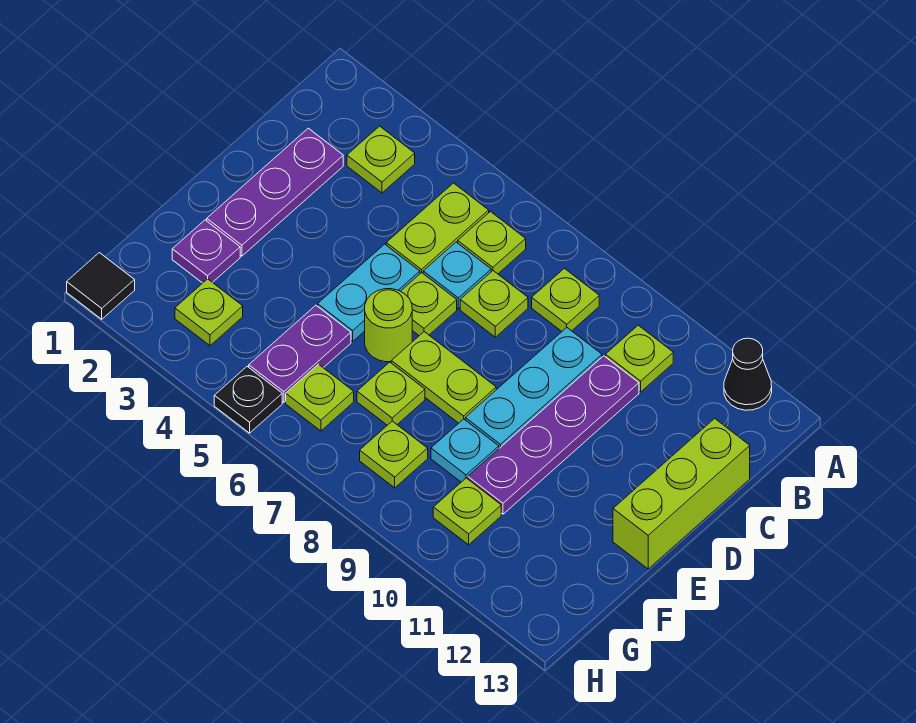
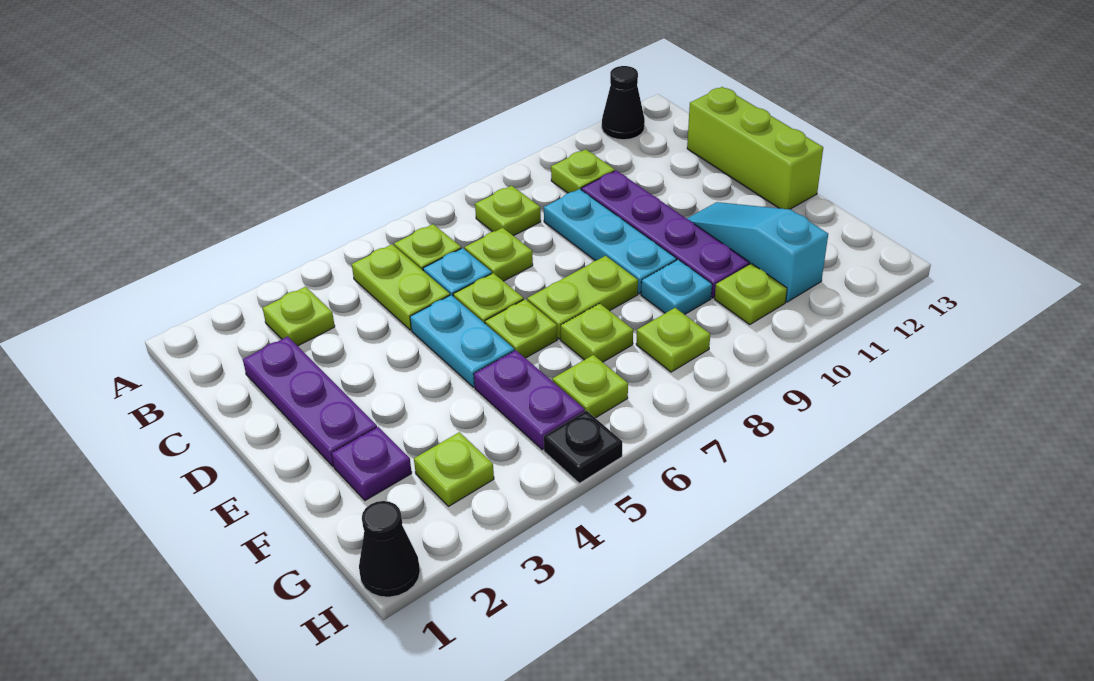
lime round brick E6 level 1 -> lime plate E6 level 1
none -> cyan slope E11:G11 level 1 top G
black tile H1 level 1 -> black cone H1 level 1

